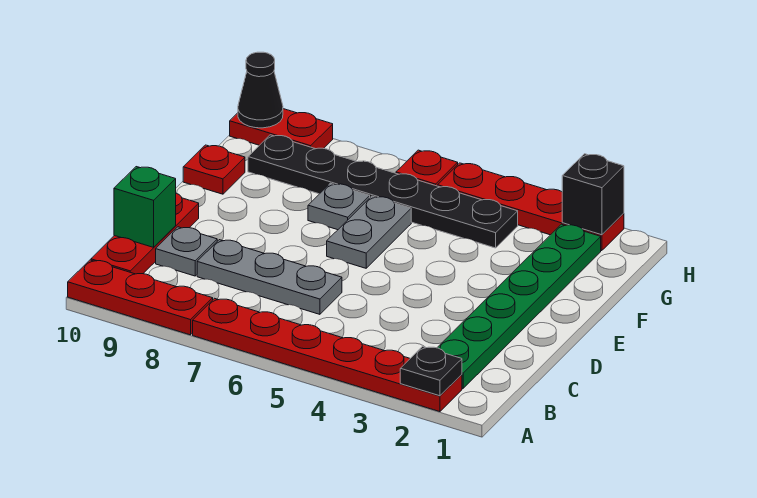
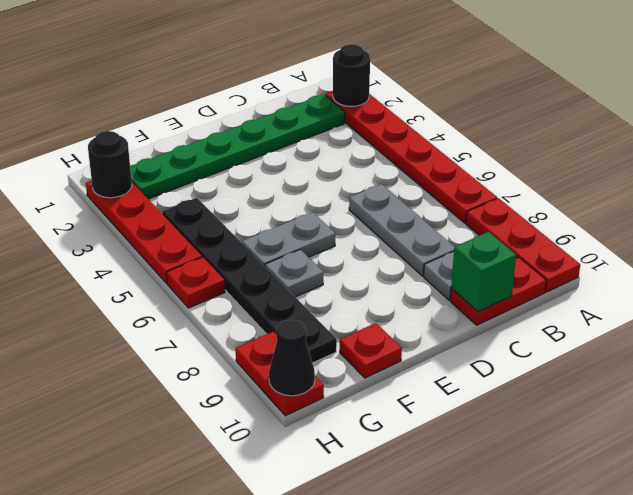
black plate A2 level 2 -> black round brick A2 level 2
red plate B10:D10 level 1 -> red plate B10:C10 level 1
black brick H2 level 2 -> black round brick H2 level 2

